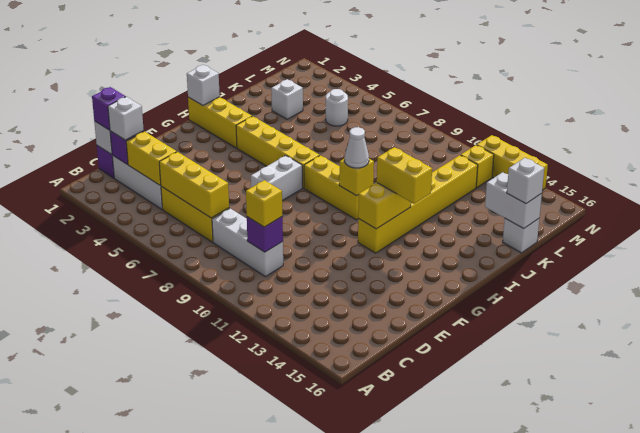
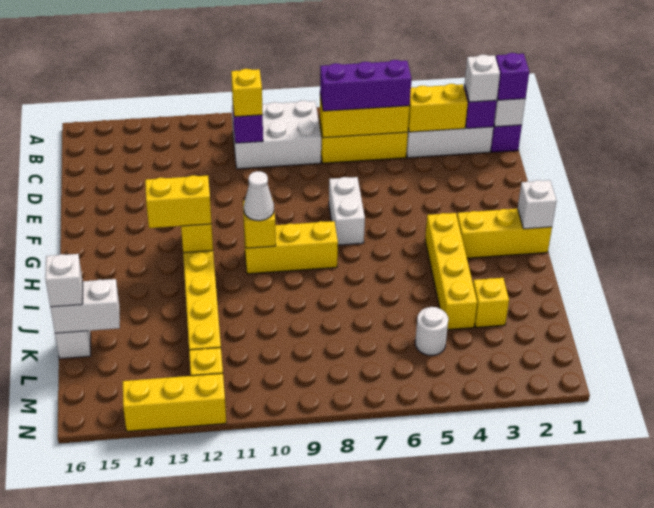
none -> purple brick C5:C7 level 3
white brick C8:C10 level 1 -> white brick B8:C10 level 1
yellow brick H4:H7 level 1 -> yellow brick H4:K4 level 1
white brick K3 level 1 -> yellow brick K3 level 1

